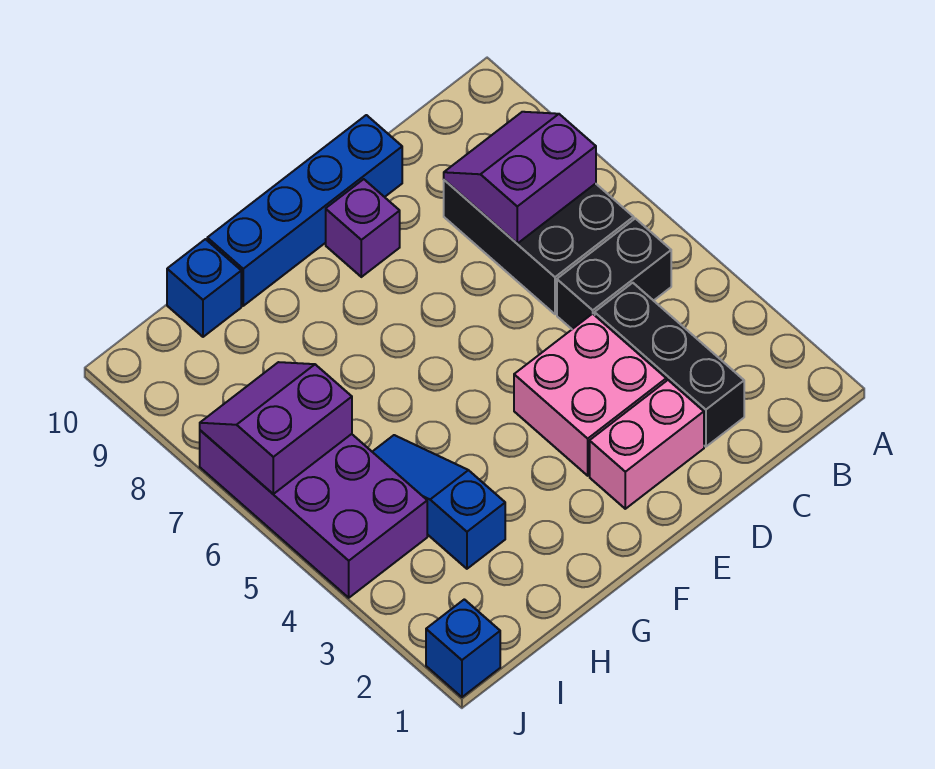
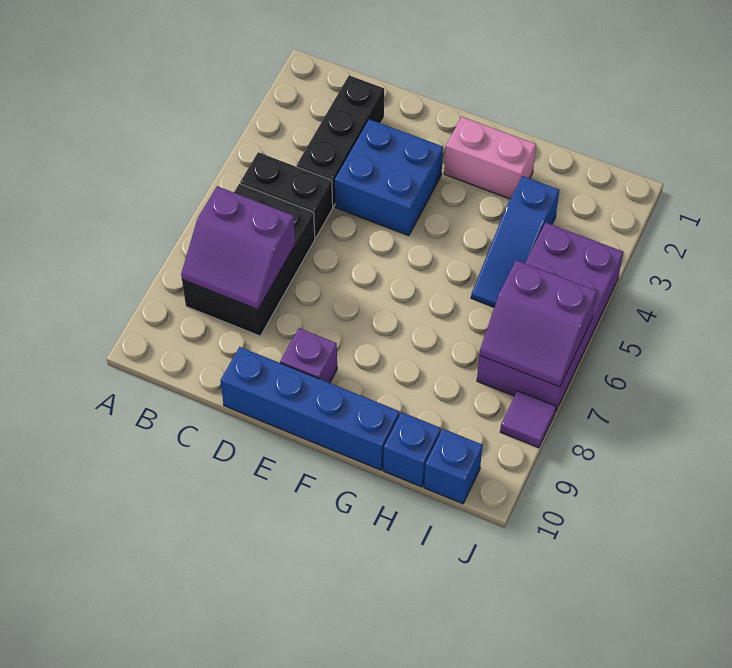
pink brick D2:E2 level 1 -> pink brick F2:G2 level 1
pink brick D3:E4 level 1 -> blue brick D3:E4 level 1
blue brick J1 level 1 -> blue brick I10 level 1
none -> purple tile J8 level 1

